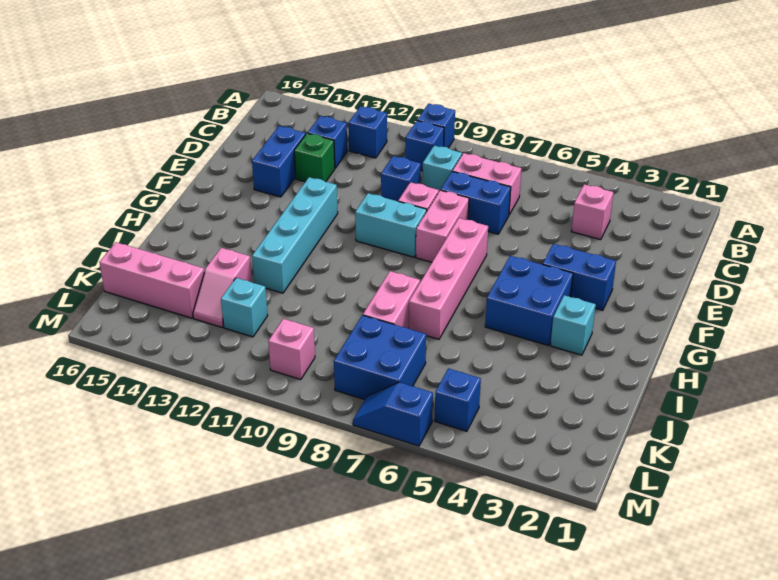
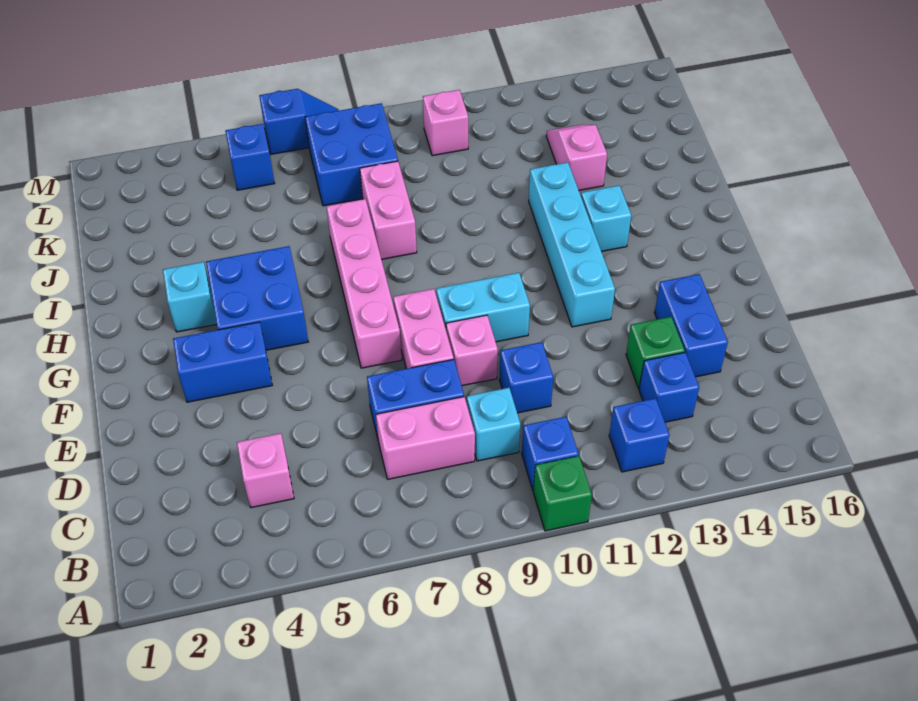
blue brick A10 level 1 -> green brick A10 level 1
cyan brick K12 level 1 -> cyan brick H13 level 1
pink brick K14:K16 level 1 -> none

